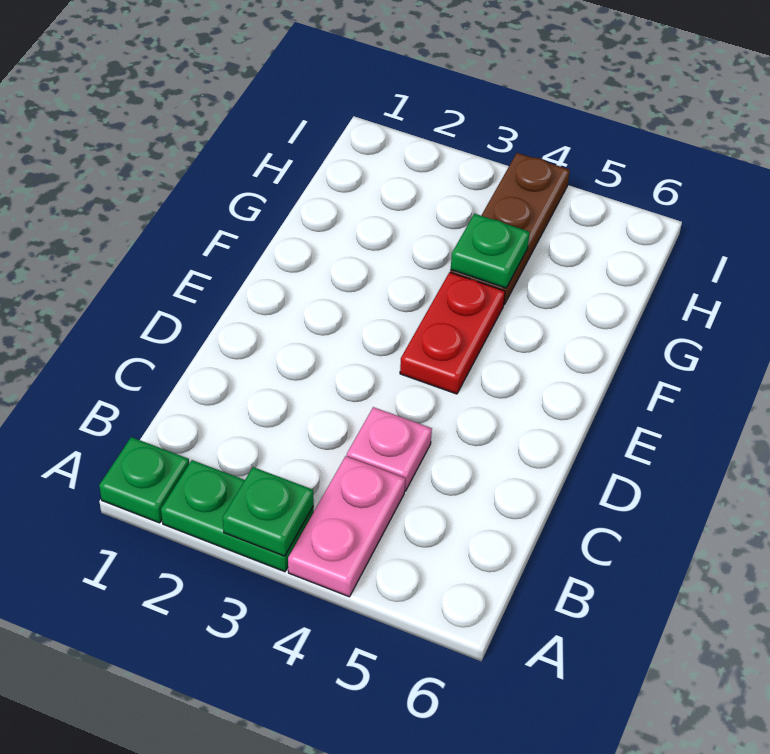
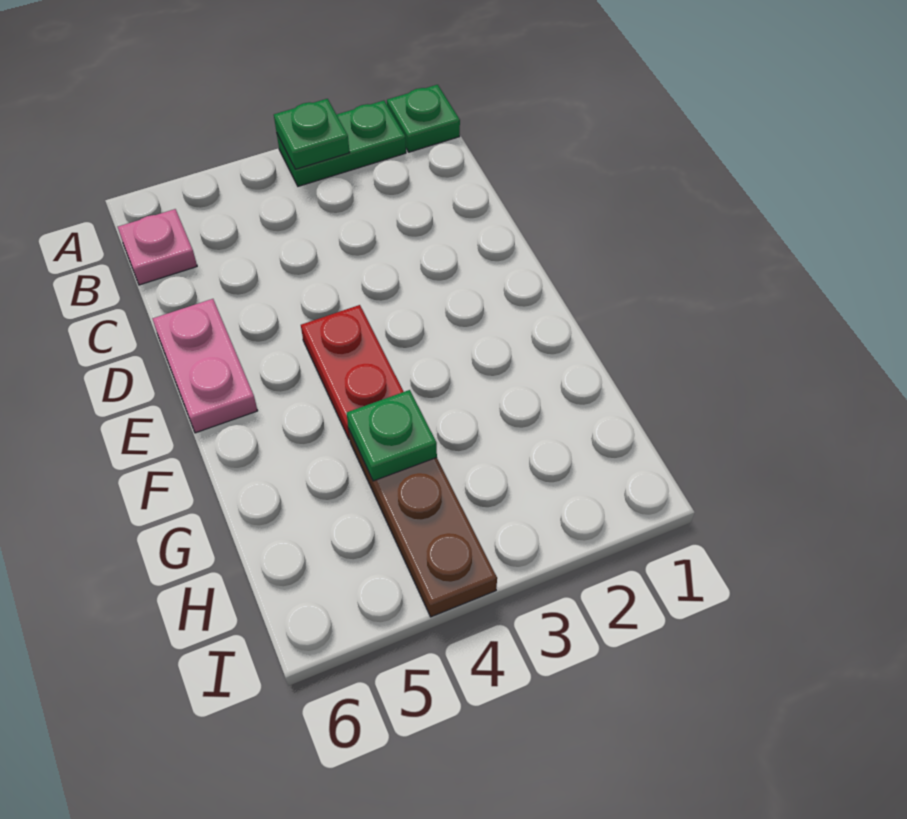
pink plate A4:B4 level 1 -> pink plate D6:E6 level 1
pink plate C4 level 1 -> pink plate B6 level 1

